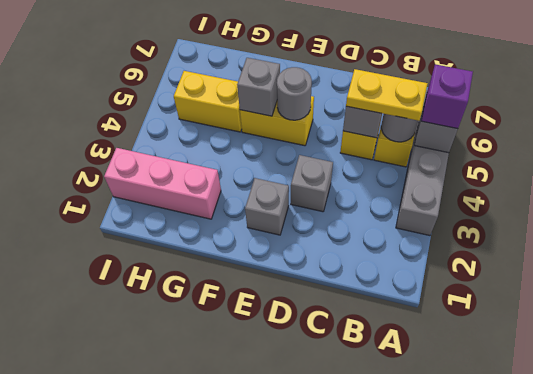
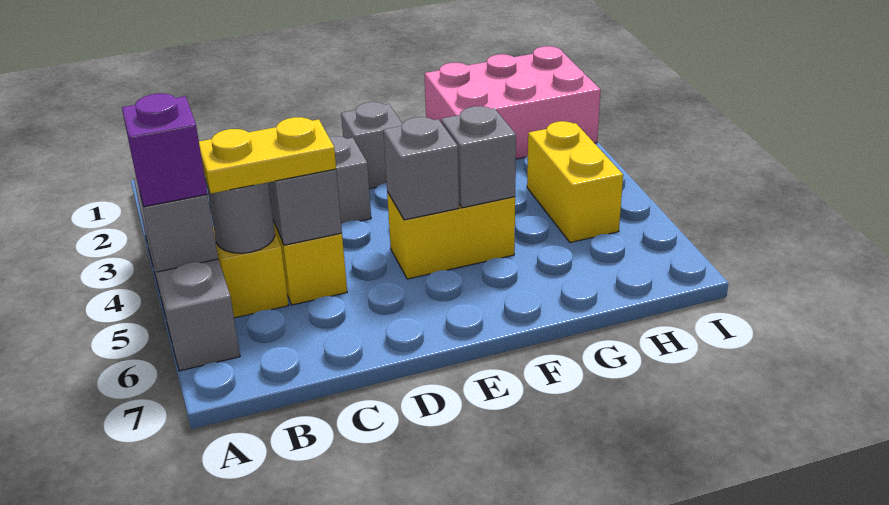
grey round brick E5 level 2 -> grey brick E5 level 2
pink brick G2:I2 level 1 -> pink brick G1:I2 level 1
yellow brick G5:H5 level 1 -> yellow brick H4:H5 level 1

